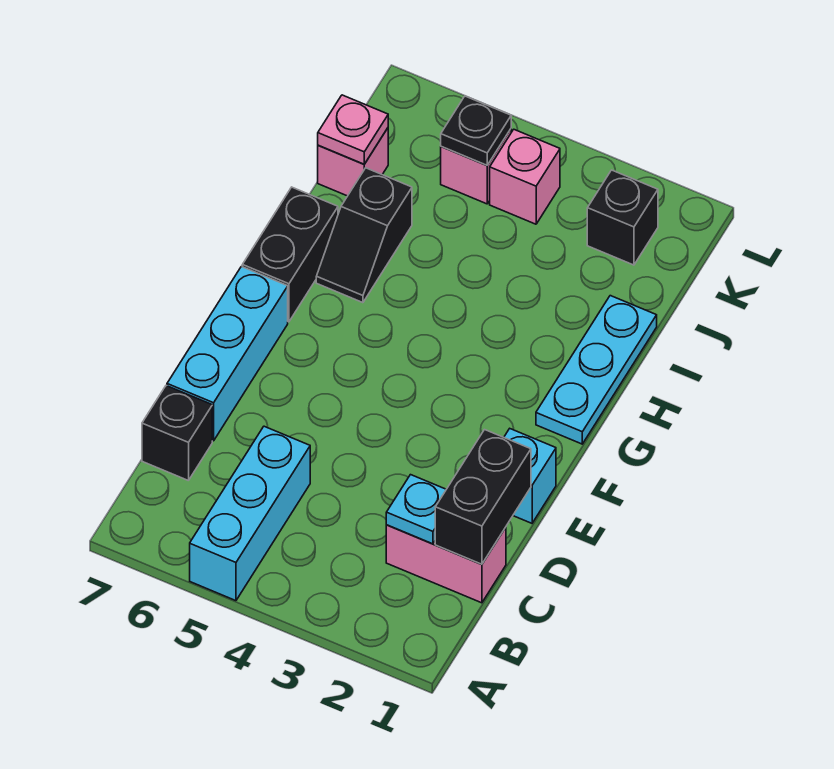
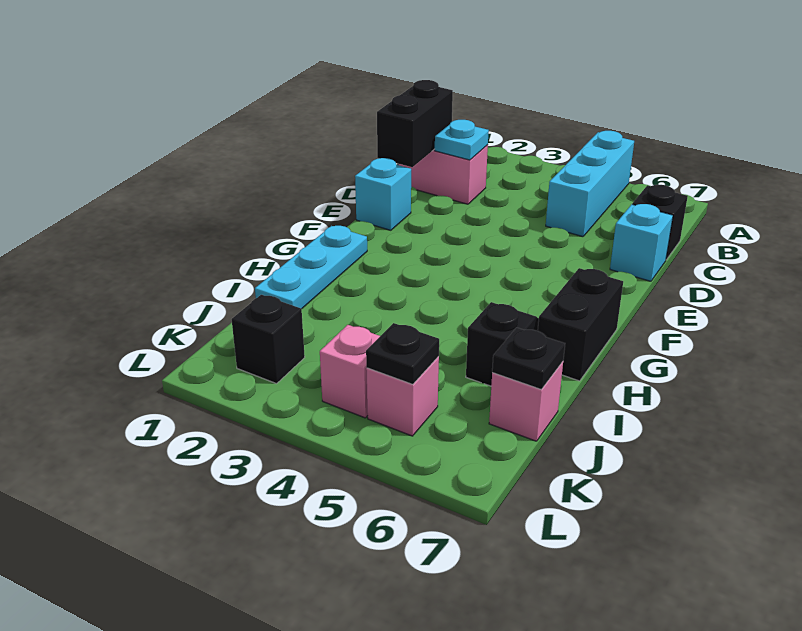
cyan brick D7:F7 level 1 -> cyan brick D7 level 1
pink plate J7 level 2 -> black plate J7 level 2

